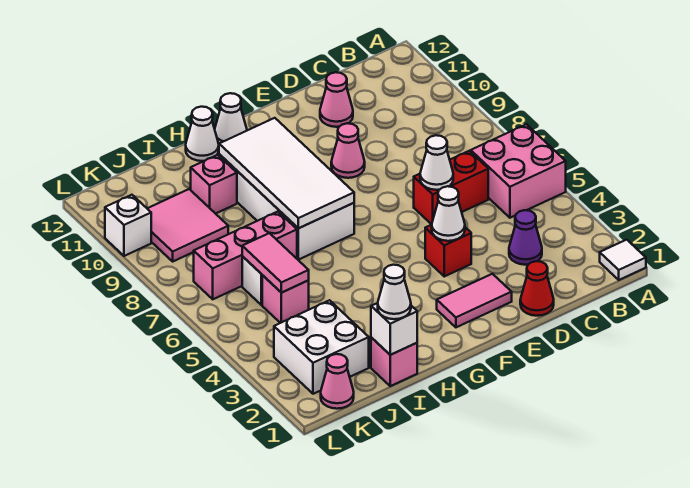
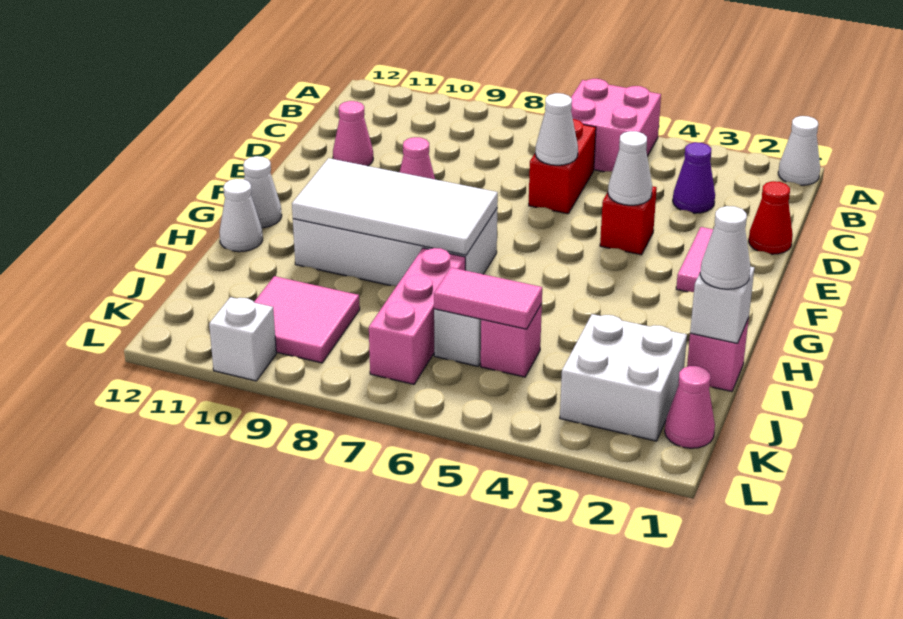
white tile A1 level 1 -> white cone A1 level 1
pink brick I10 level 1 -> none

